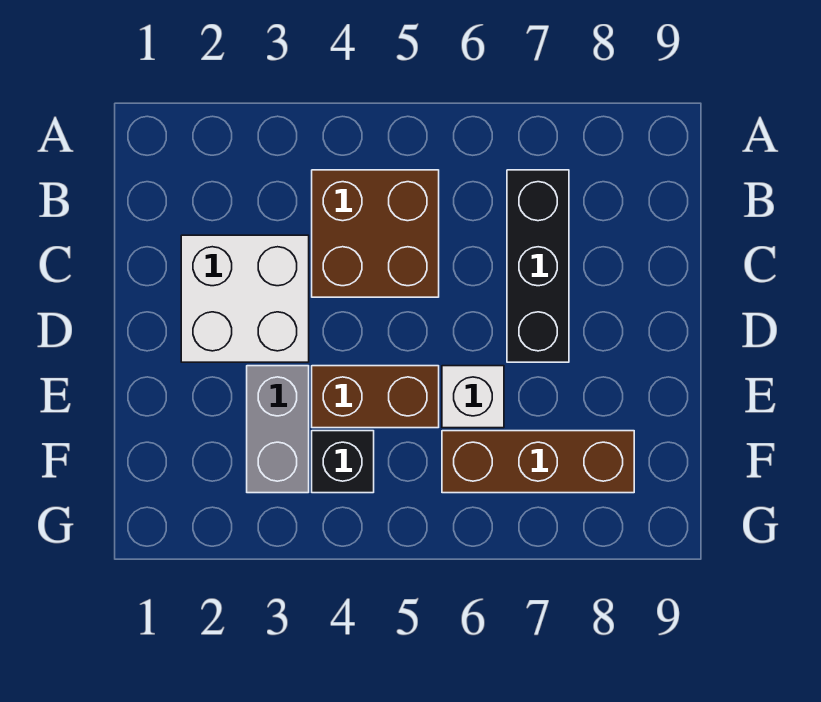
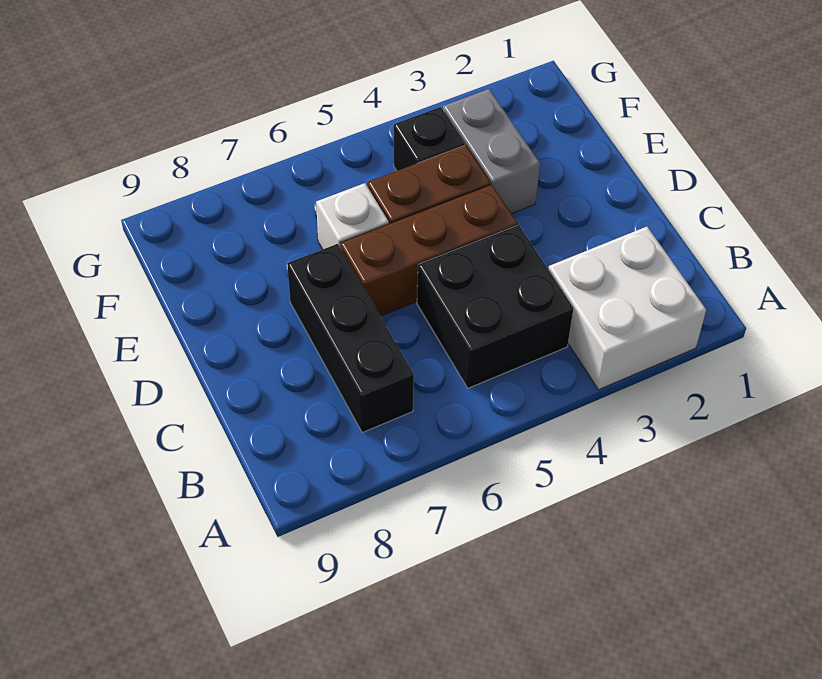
brown brick B4:C5 level 1 -> black brick B4:C5 level 1
white brick C2:D3 level 1 -> white brick A2:B3 level 1
brown brick F6:F8 level 1 -> brown brick D4:D6 level 1

